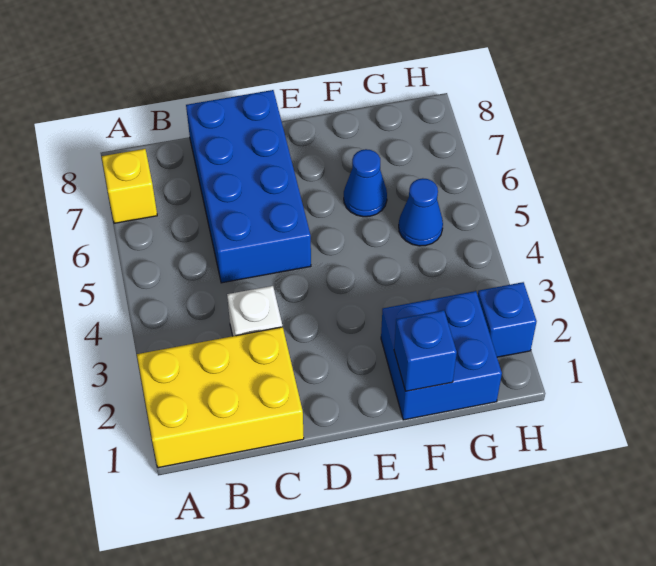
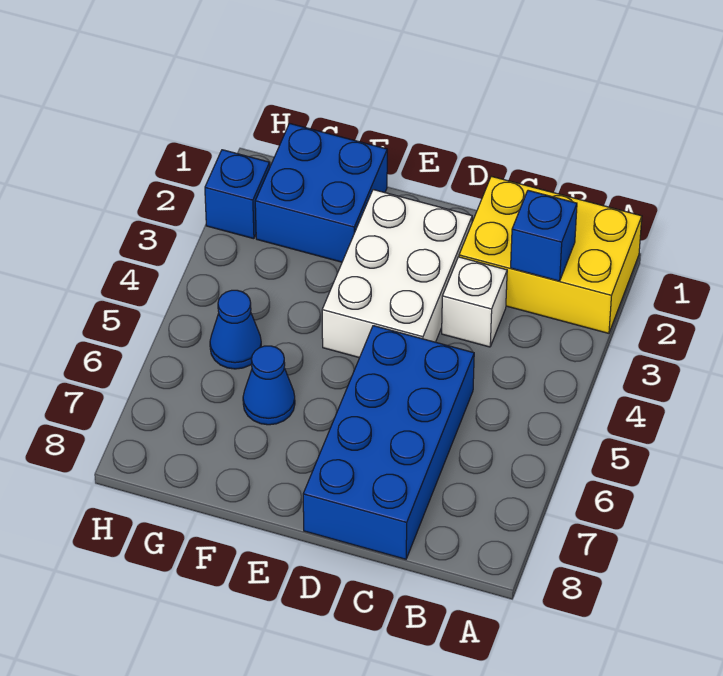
yellow brick A7 level 1 -> none
none -> white brick D2:E4 level 1
blue brick F1 level 2 -> blue brick B2 level 2

